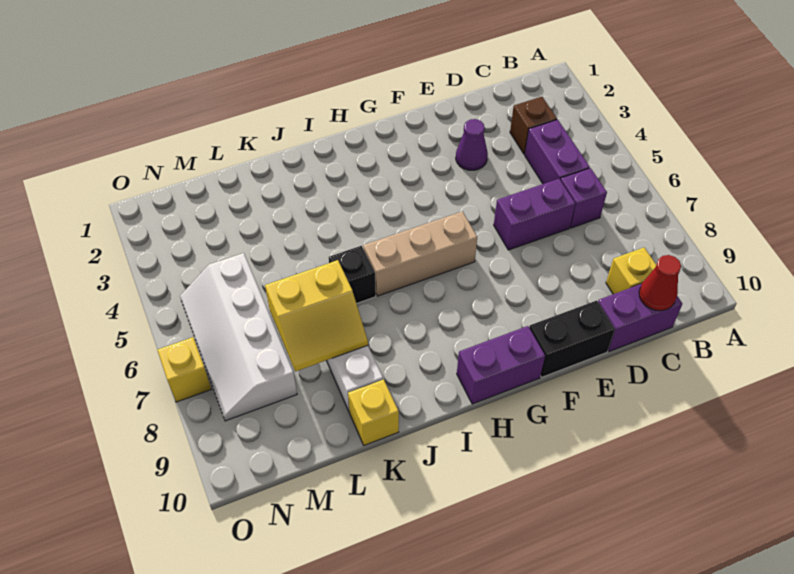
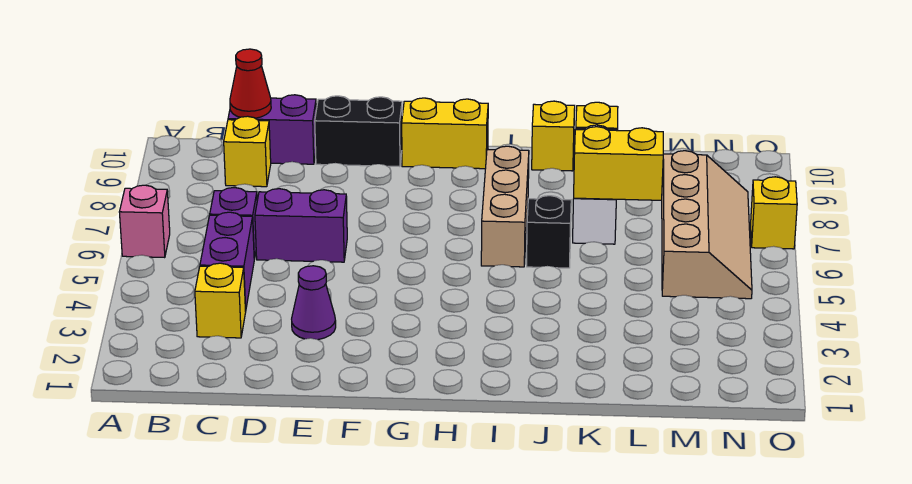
none -> pink brick A6 level 1
brown brick C3 level 1 -> yellow brick C3 level 1
tan brick G6:I6 level 1 -> tan brick I6:I8 level 1
purple brick G10:H10 level 1 -> yellow brick G10:H10 level 1
none -> yellow brick J10 level 1
white slope M5:N8 level 1 top M -> tan slope M5:N8 level 1 top M

